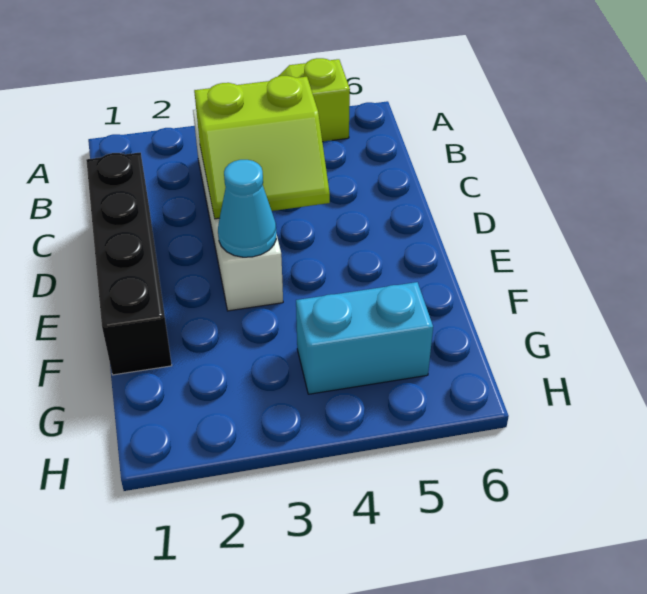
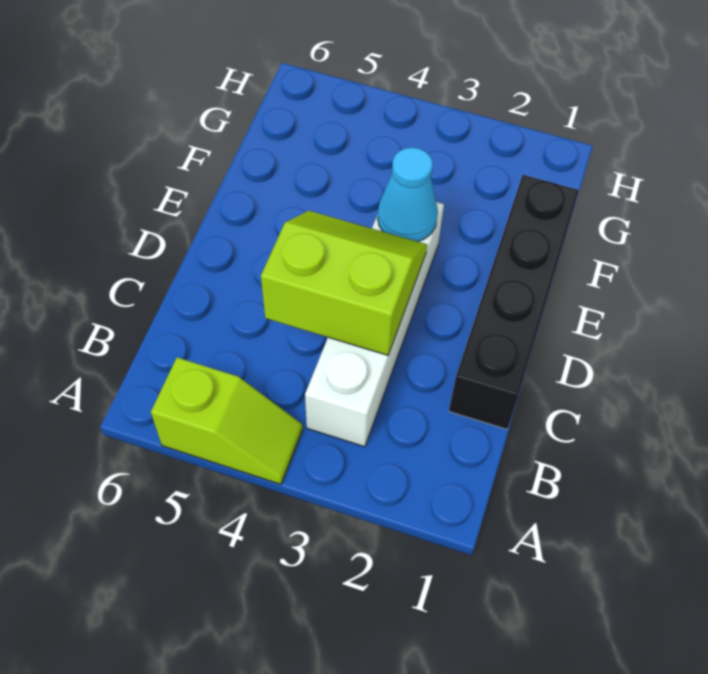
cyan brick G4:G5 level 1 -> none

